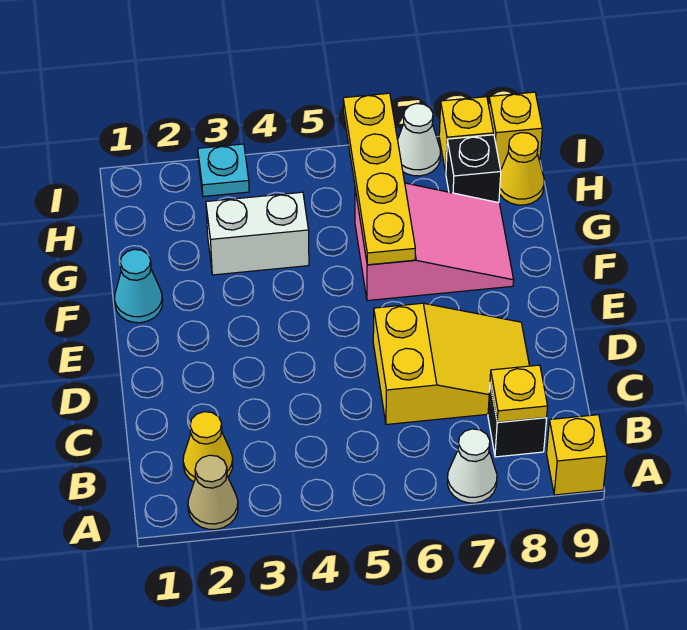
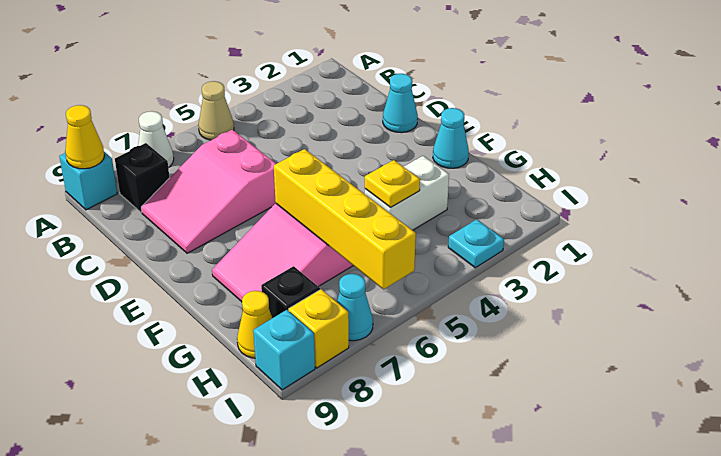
tan cone A2 level 1 -> tan cone A5 level 1
yellow brick A9 level 1 -> cyan brick A9 level 1
yellow cone B2 level 1 -> yellow cone A9 level 2
yellow plate B8 level 2 -> yellow plate G4 level 2
yellow slope C6:D8 level 1 top 6 -> pink slope C6:D8 level 1 top 6
none -> cyan cone D1 level 1
yellow plate F6:I6 level 2 -> yellow brick F6:I6 level 2
white cone I7 level 1 -> cyan cone I7 level 1
yellow brick I9 level 1 -> cyan brick I9 level 1

